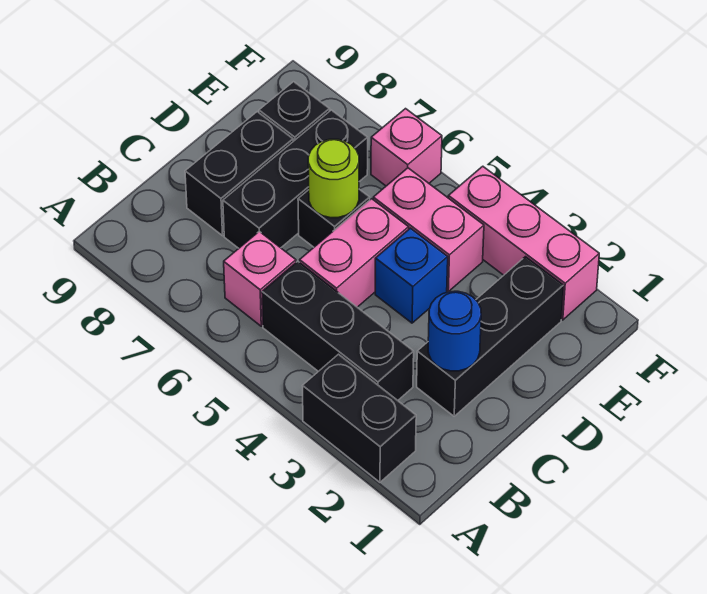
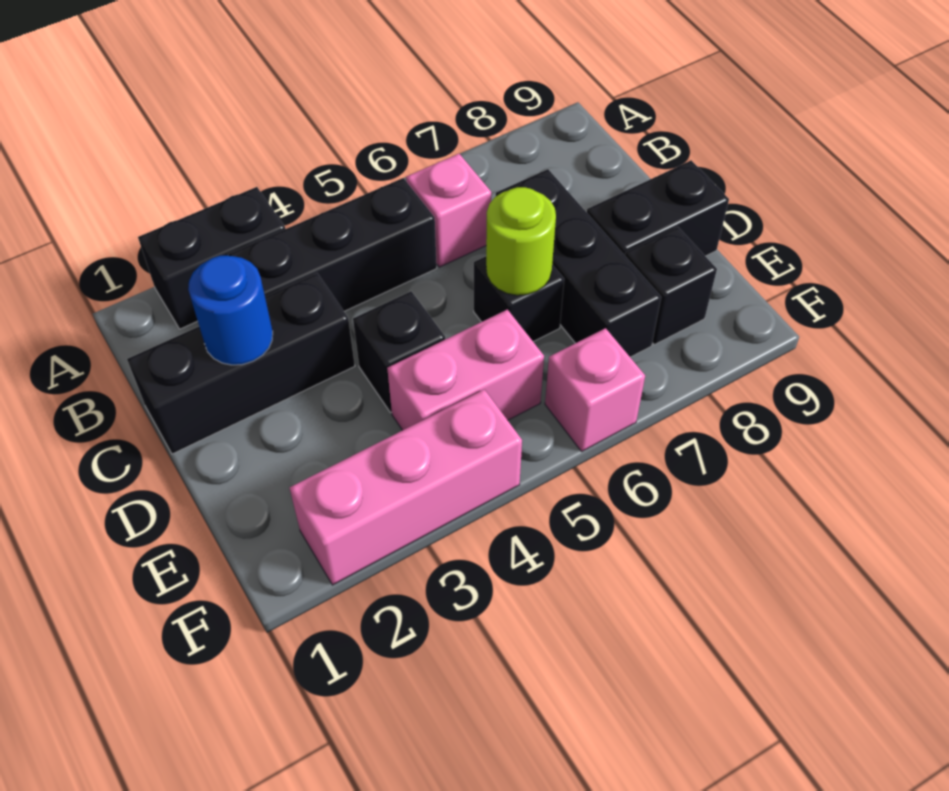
black brick C2:E2 level 1 -> black brick C1:C3 level 1
pink brick C5:D5 level 1 -> none
black brick C8:D8 level 1 -> black brick D8:D9 level 1
blue brick D4 level 1 -> black brick D4 level 1

